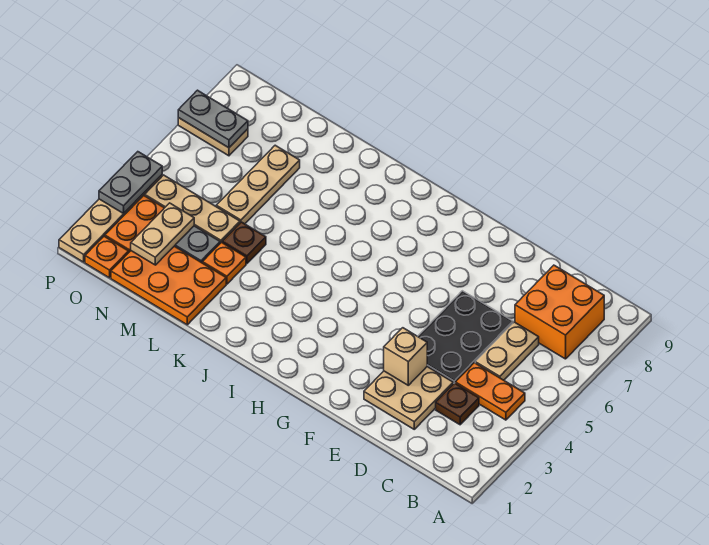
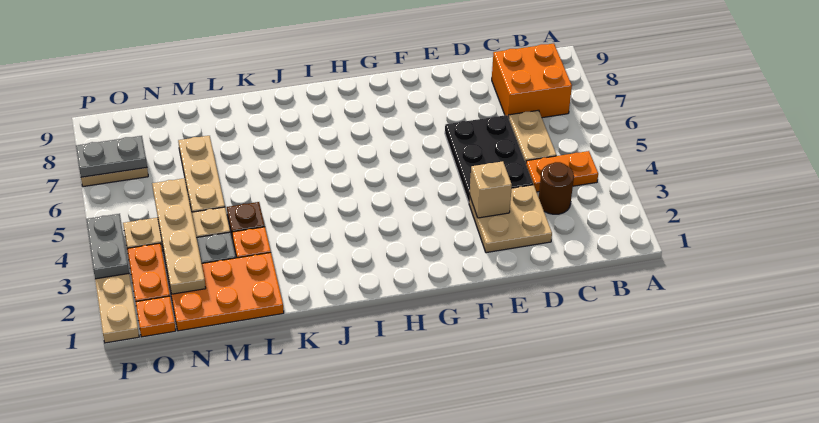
brown plate C3 level 1 -> brown round brick C3 level 1
tan plate N2:N3 level 2 -> tan plate N2:N5 level 2

